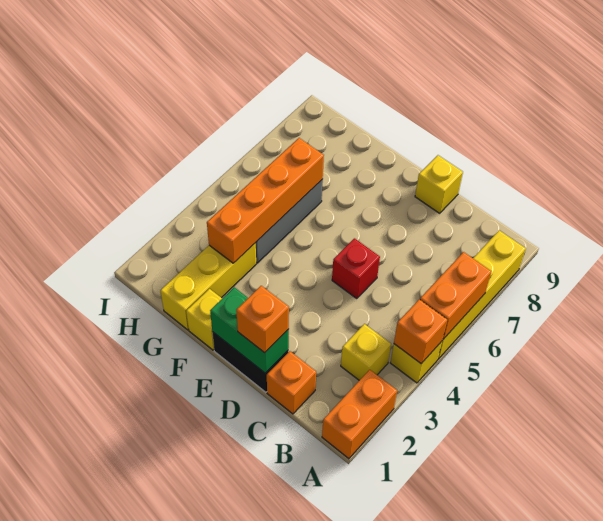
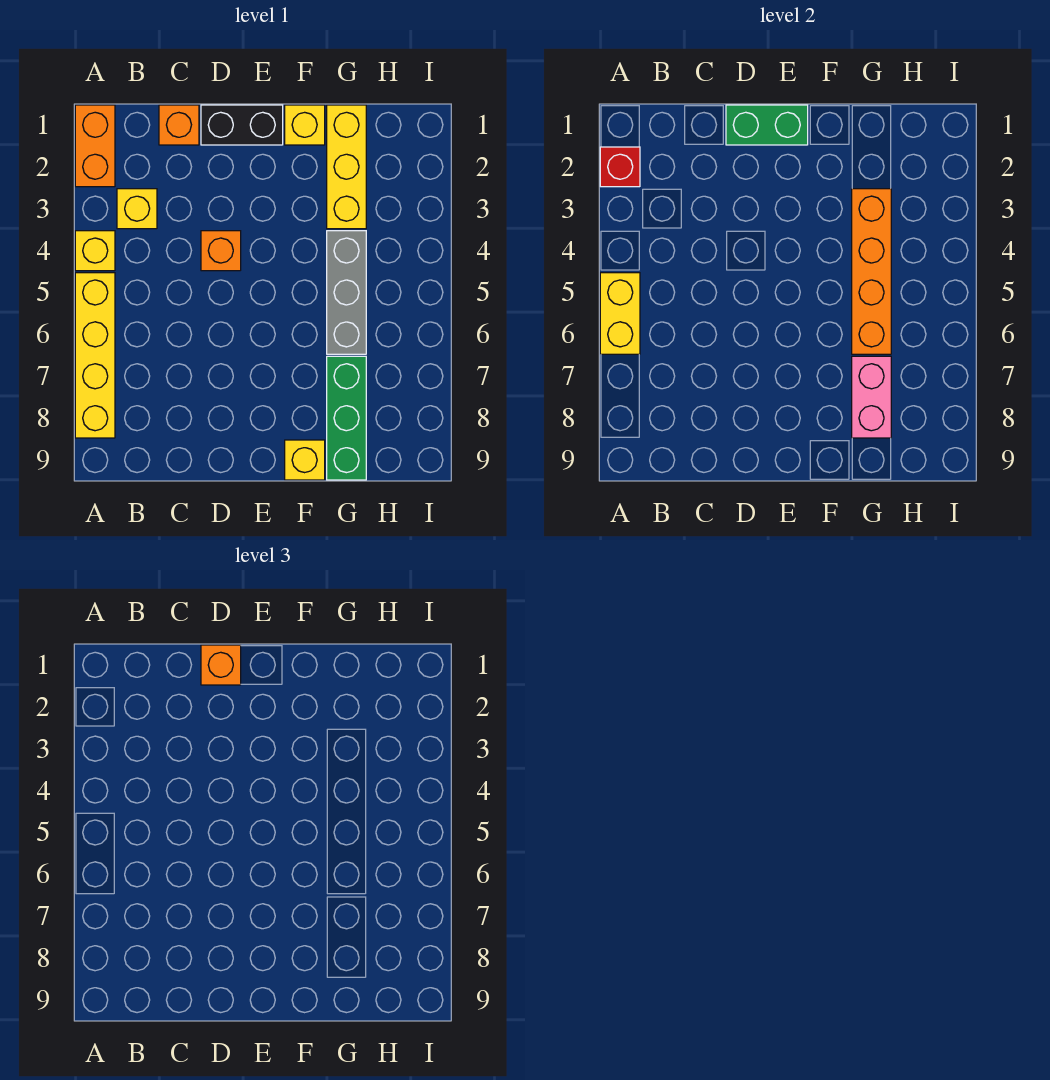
orange brick A4 level 2 -> orange brick D4 level 1
orange brick A5:A6 level 2 -> yellow brick A5:A6 level 2
red brick D5 level 1 -> red brick A2 level 2
yellow brick D9 level 1 -> yellow brick F9 level 1
none -> green brick G7:G9 level 1
none -> pink brick G7:G8 level 2

